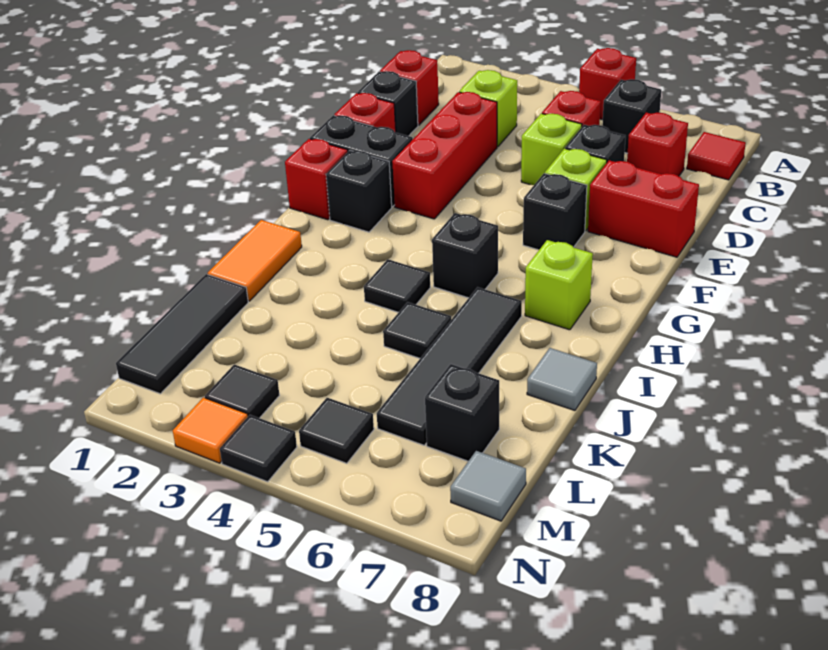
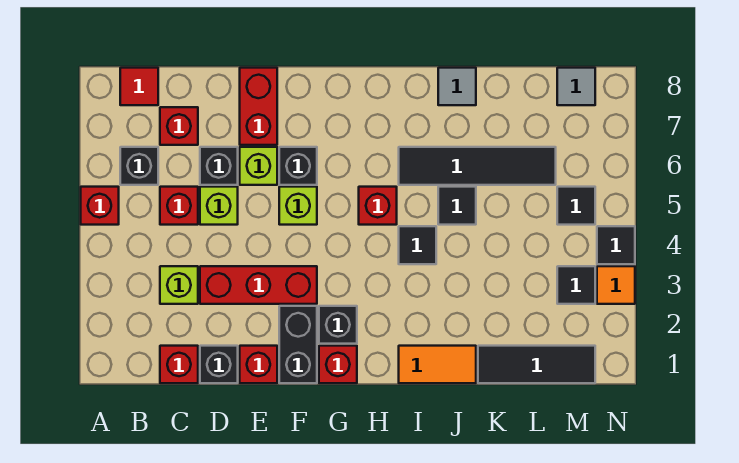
black brick H5 level 1 -> red brick H5 level 1
lime brick H7 level 1 -> lime brick F5 level 1
black brick L7 level 1 -> none

